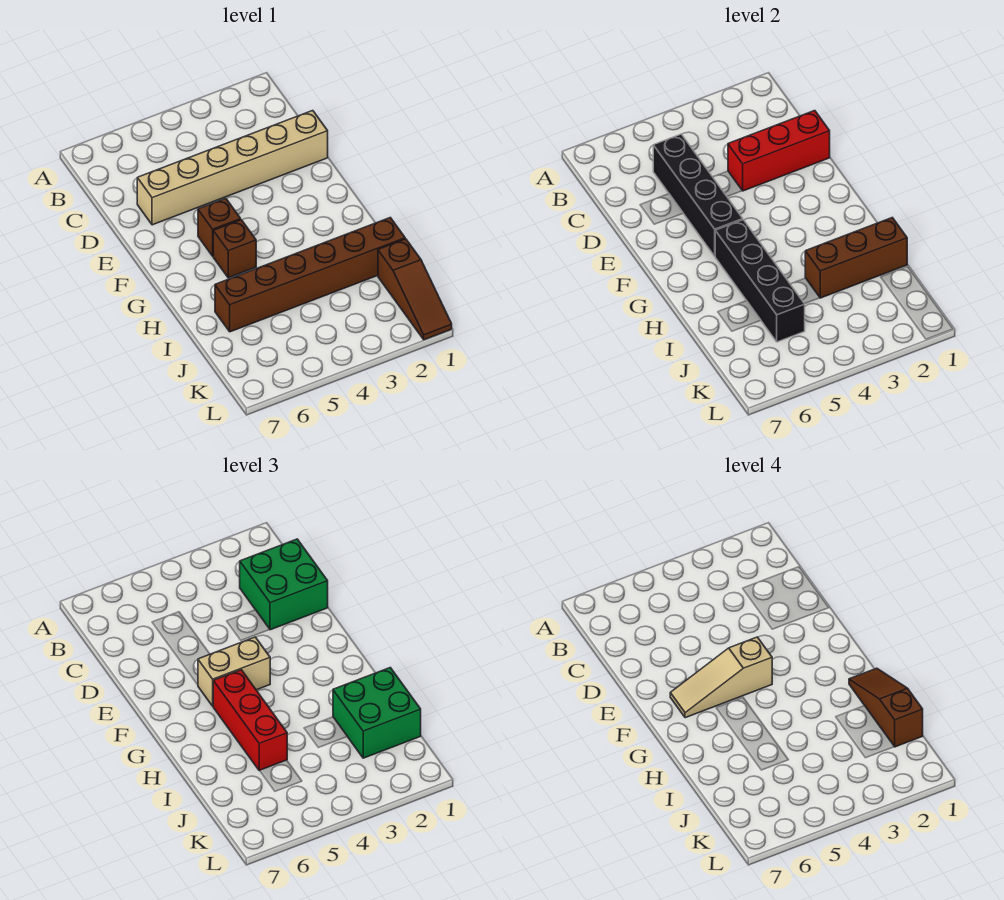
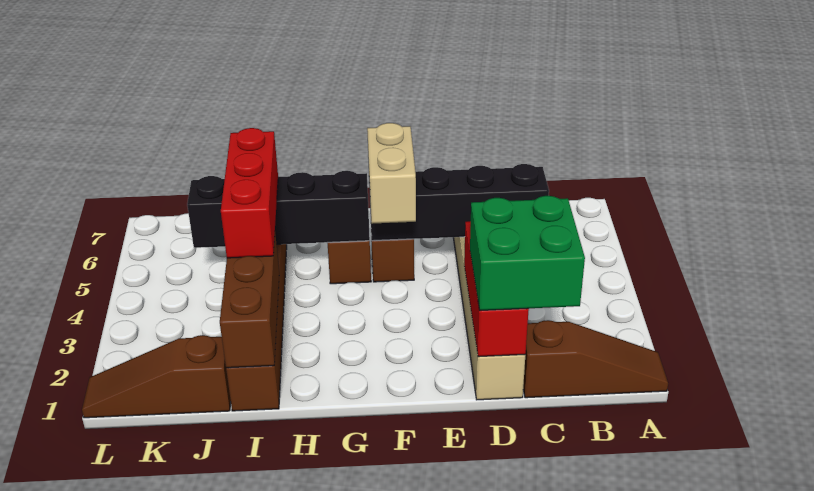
tan slope F4:F6 level 4 top 4 -> none
red brick G5:I5 level 3 -> red brick I3:I5 level 3
brown slope H1:J1 level 4 top J -> brown slope A1:C1 level 1 top C
green brick I1:J2 level 3 -> none

